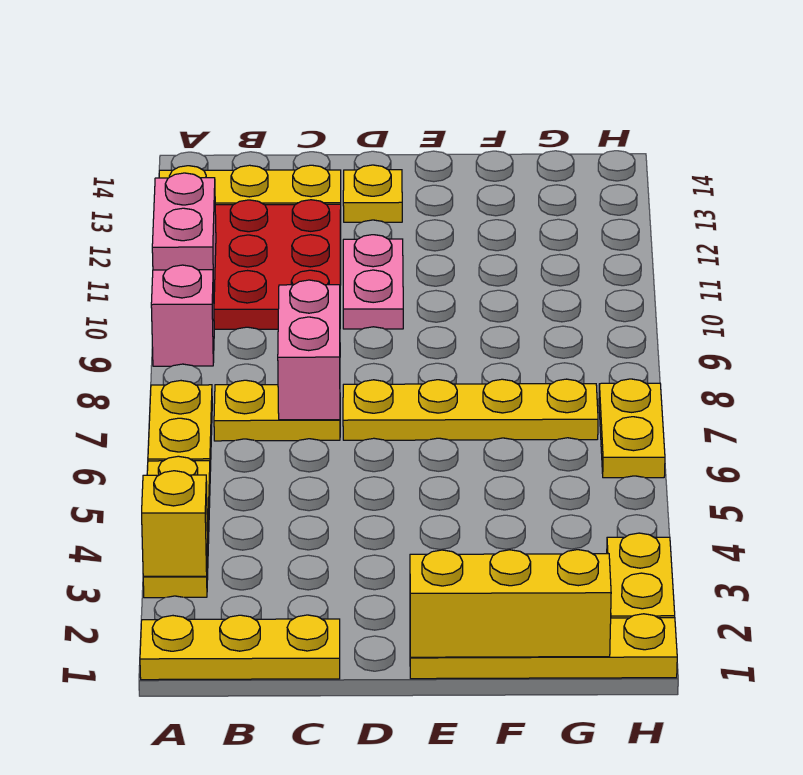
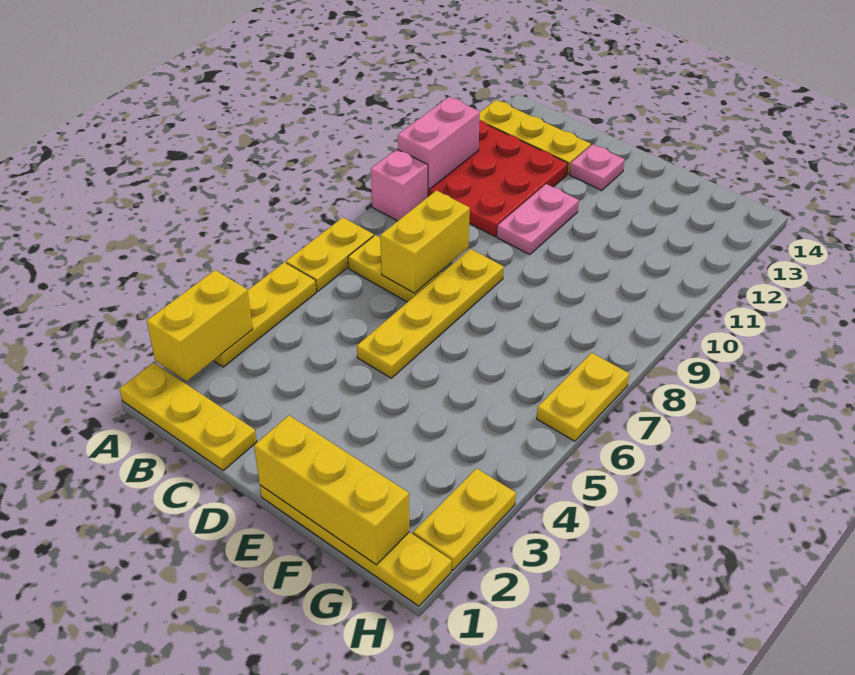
yellow brick A3 level 2 -> yellow brick A2:A3 level 2
pink brick C7:C8 level 2 -> yellow brick C7:C8 level 2
yellow plate D7:G7 level 1 -> yellow plate D5:D8 level 1
yellow plate D13 level 1 -> pink plate D13 level 1

